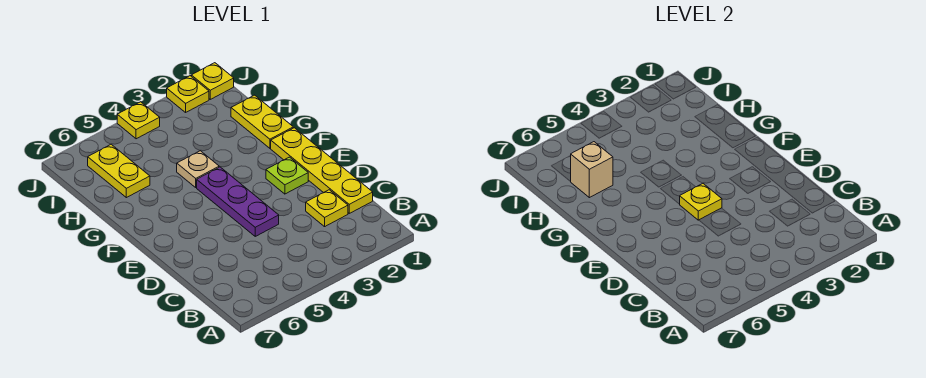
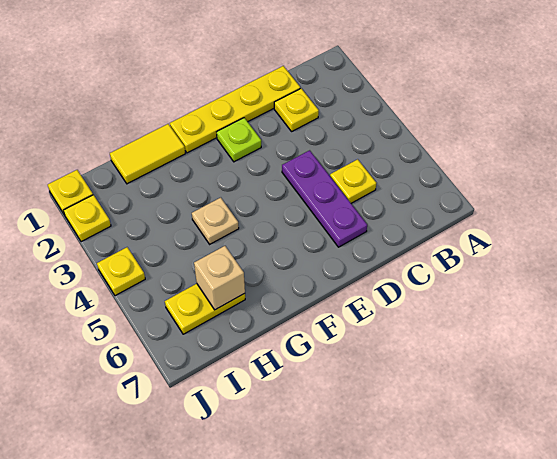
purple plate D4:F4 level 1 -> purple plate D4:D6 level 1
yellow plate E4 level 2 -> yellow plate C5 level 1
yellow plate G1:H1 level 1 -> yellow tile G1:H1 level 1

